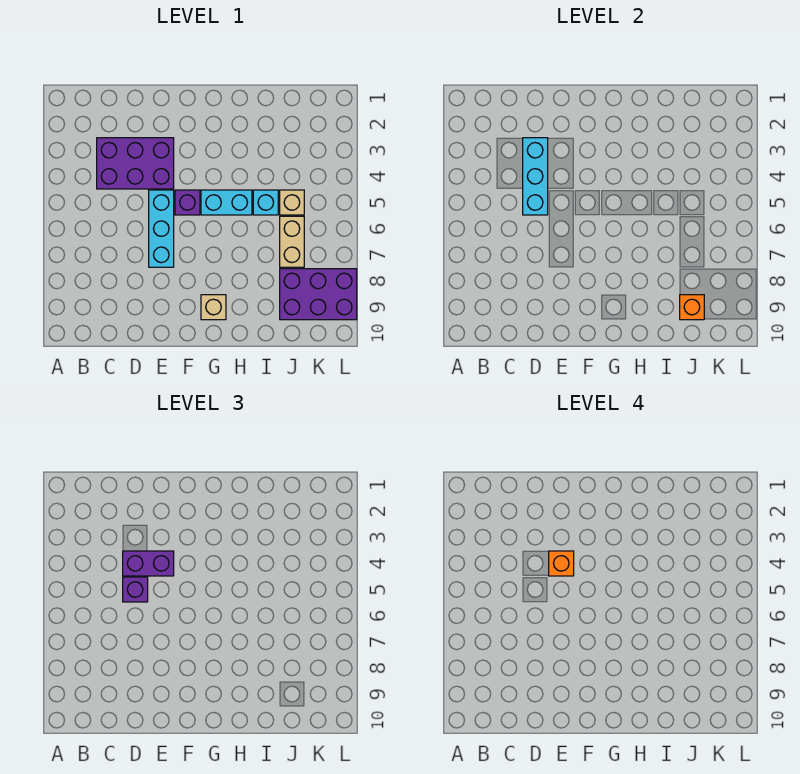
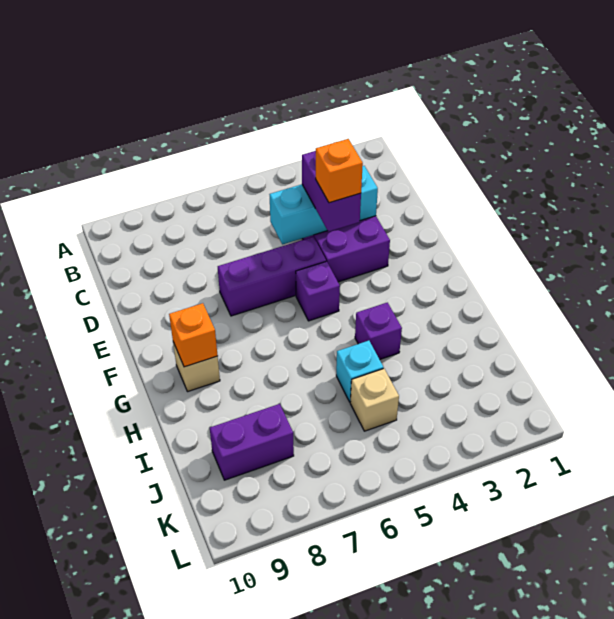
purple brick D5 level 3 -> purple brick H4 level 1
cyan brick E5:E7 level 1 -> purple brick E5:E7 level 1
cyan brick G5:H5 level 1 -> none
tan brick J6:J7 level 1 -> none
purple brick J8:L9 level 1 -> purple brick J8:J9 level 1
orange brick J9 level 2 -> orange brick G9 level 2

